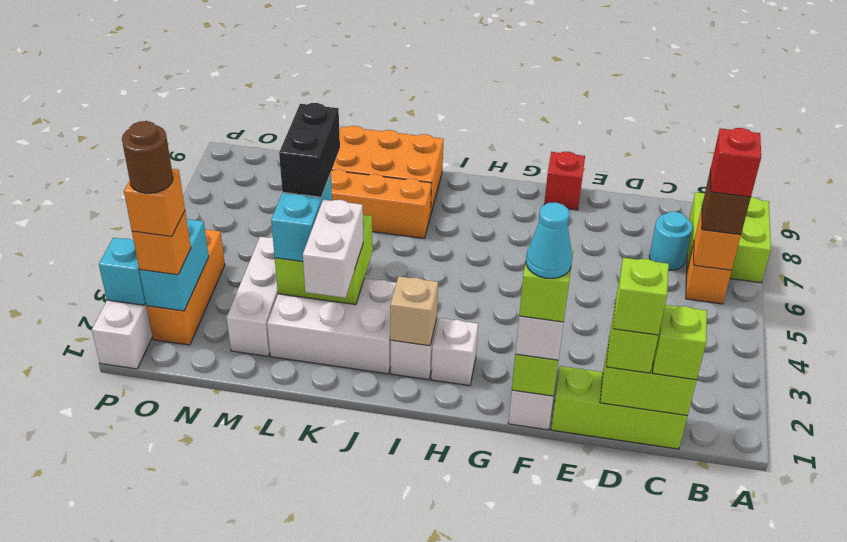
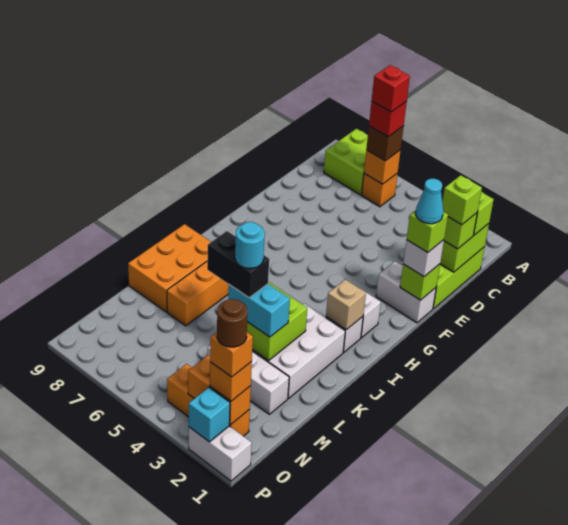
cyan round brick C7 level 1 -> cyan round brick L4 level 5
red brick F9 level 1 -> red brick B6 level 5
white brick K2:K3 level 3 -> none
cyan brick O2:O3 level 2 -> orange brick O2:O3 level 2

